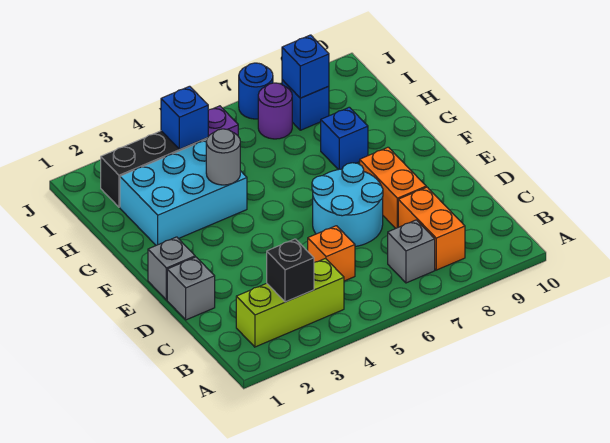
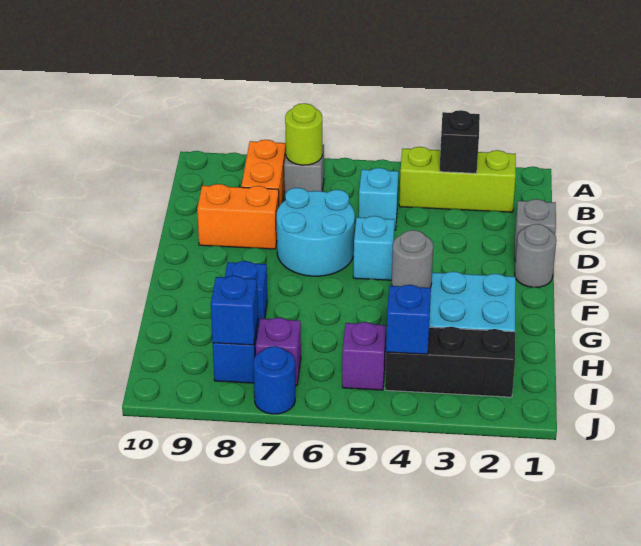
none -> lime round brick B7 level 2
orange brick C5 level 1 -> cyan brick C5 level 1
orange brick D8:E8 level 1 -> orange brick D8:D9 level 1
grey brick E1 level 1 -> grey round brick E1 level 1
none -> cyan brick E5 level 1
purple round brick I7 level 1 -> purple brick I7 level 1

